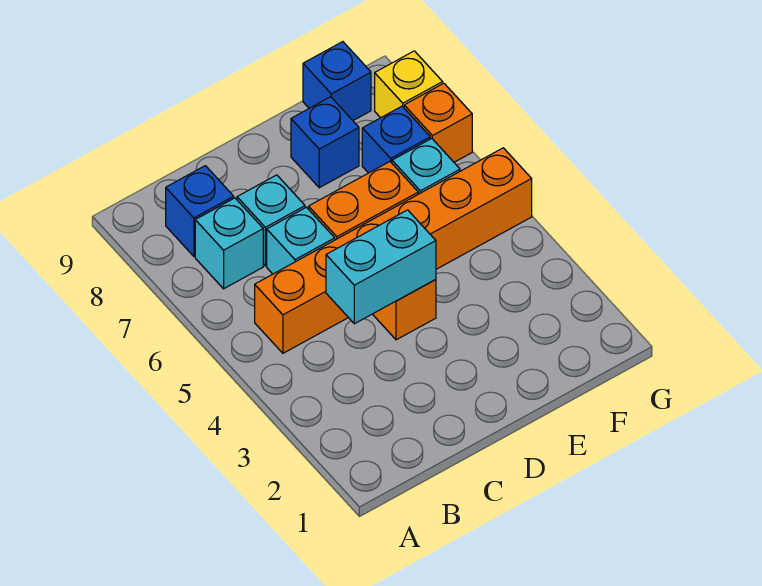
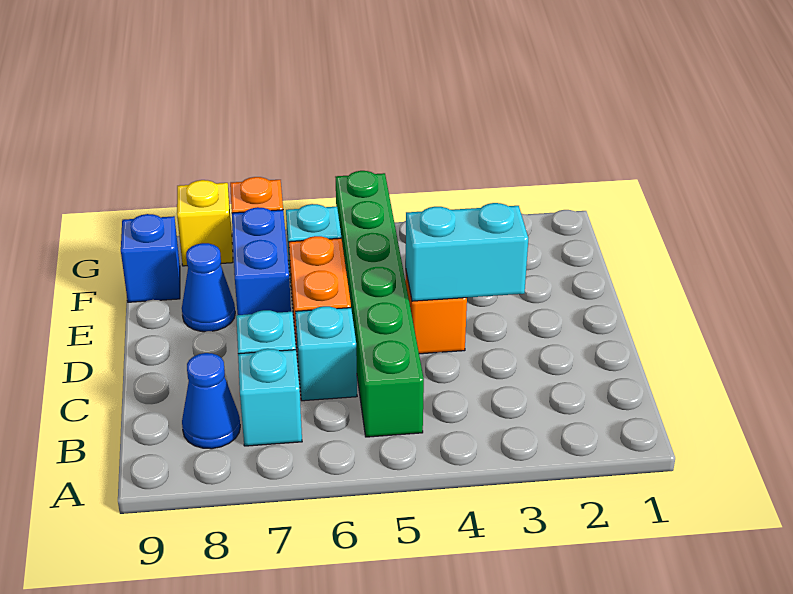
orange brick B5:G5 level 1 -> green brick B5:G5 level 1
blue brick B8 level 1 -> blue cone B8 level 1
cyan brick C4:D4 level 2 -> cyan brick D3:D4 level 2
blue brick E8 level 1 -> blue cone E8 level 1
blue brick F7 level 1 -> blue brick E7:F7 level 1

